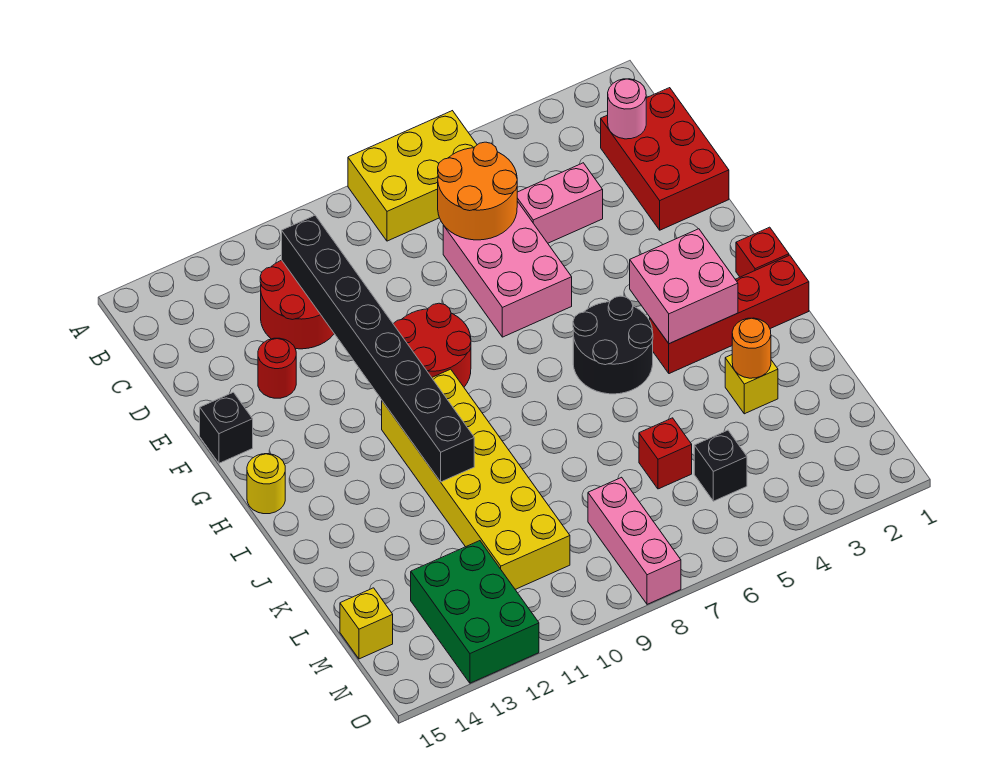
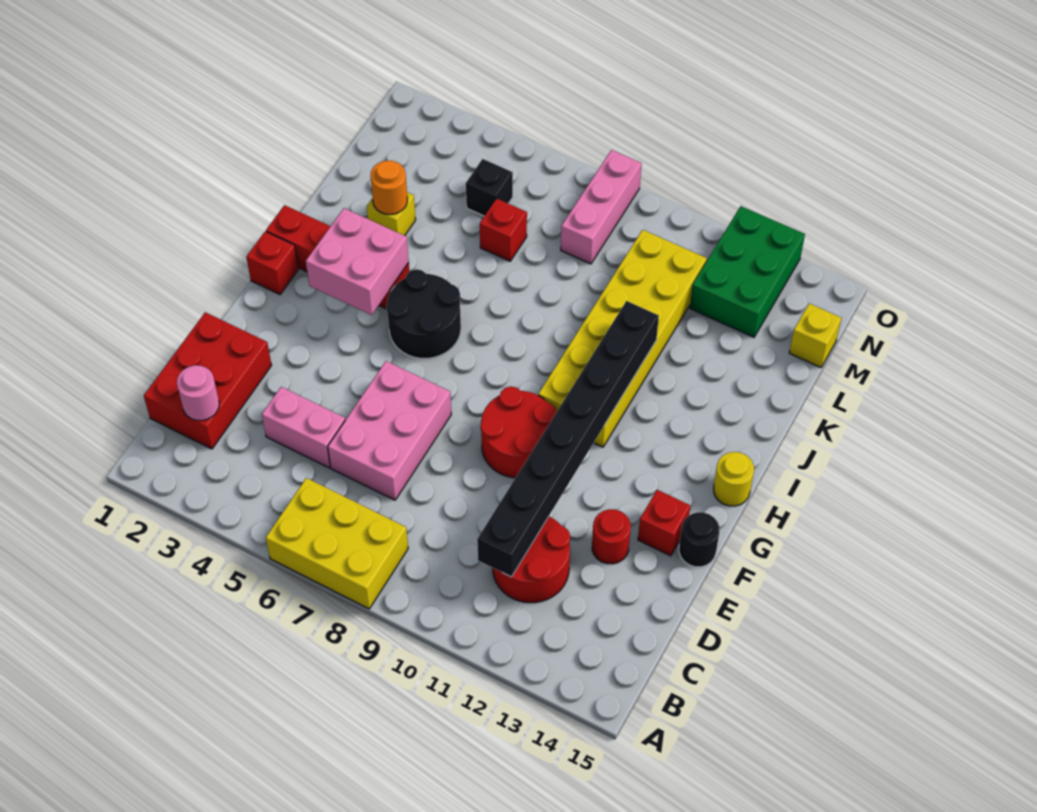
orange round brick C6:D7 level 2 -> none
none -> red brick F14 level 1
black brick F15 level 1 -> black round brick F15 level 1

